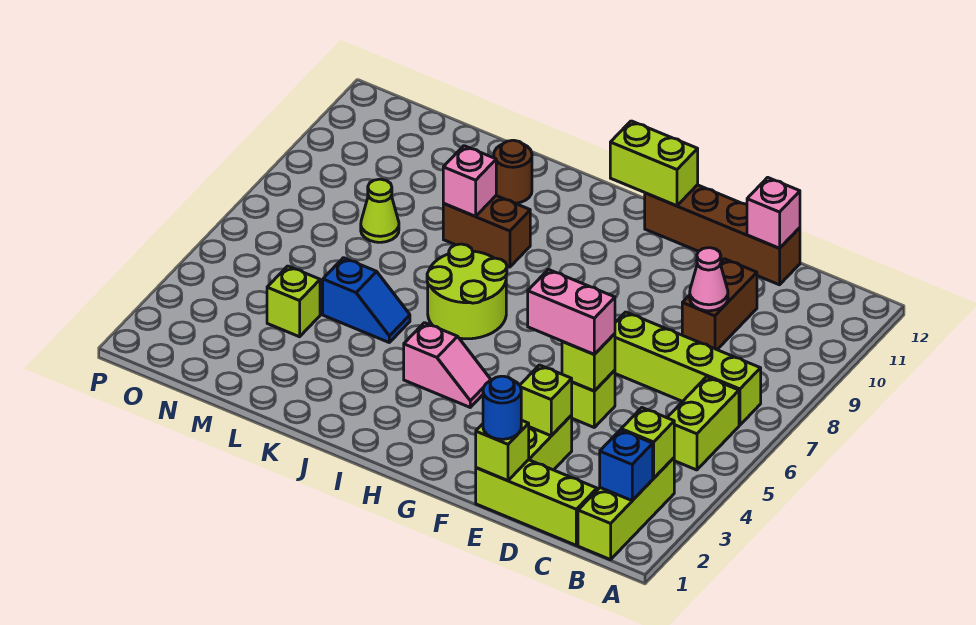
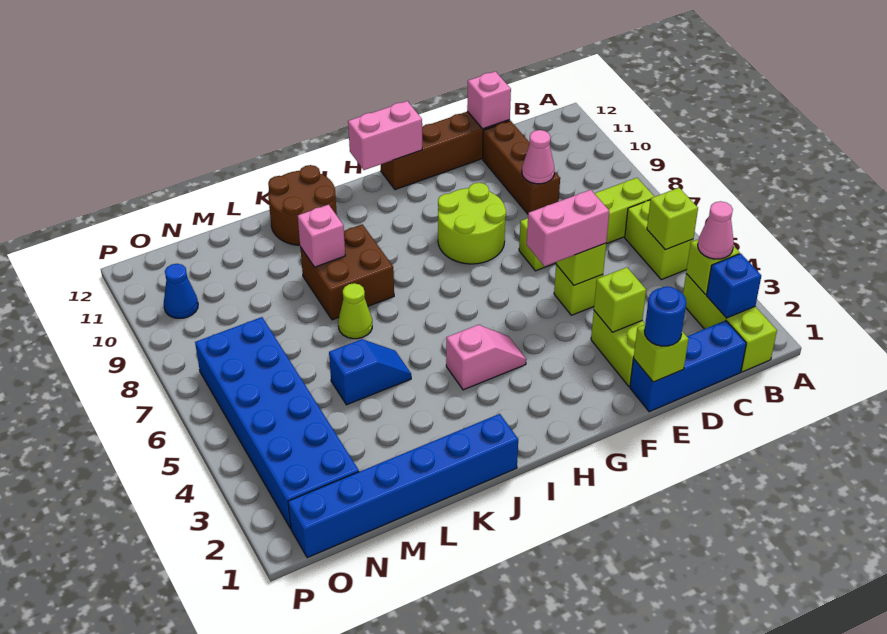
none -> pink cone B3 level 3
lime brick C1:E1 level 1 -> blue brick C1:E1 level 1
brown brick D9:D10 level 1 -> brown brick D9:D11 level 1
lime brick G12:H12 level 2 -> pink brick G12:H12 level 2
lime round brick I6:J7 level 1 -> lime round brick F8:G9 level 1
none -> blue brick J1:O1 level 1
brown brick J9:K9 level 1 -> brown brick J8:K9 level 1
brown round brick K11 level 1 -> brown round brick J11:K12 level 1
lime brick M4 level 1 -> lime brick B5 level 2
lime cone M8 level 1 -> lime cone K7 level 1
none -> blue brick N2:O7 level 1
none -> blue cone O10 level 1

